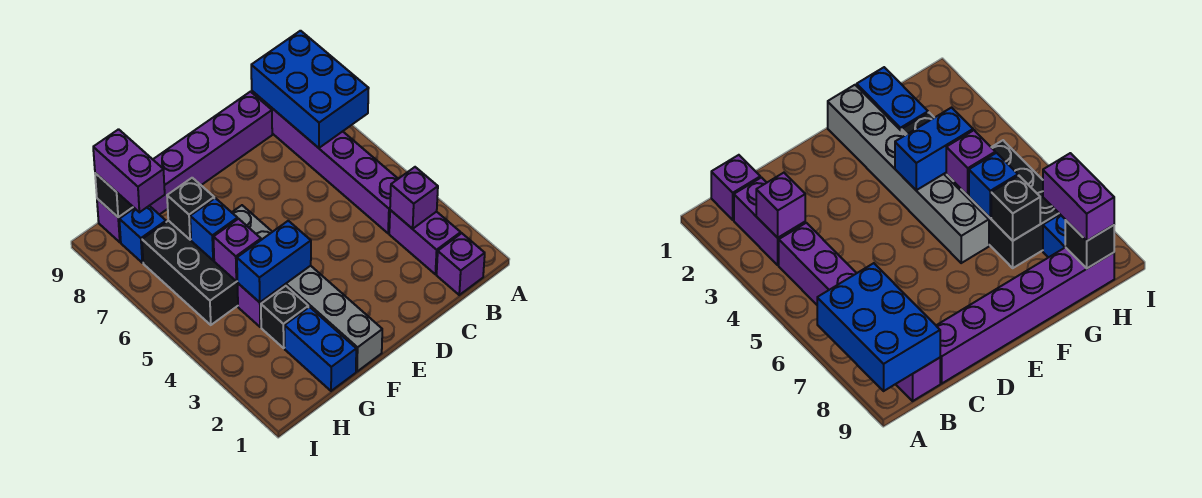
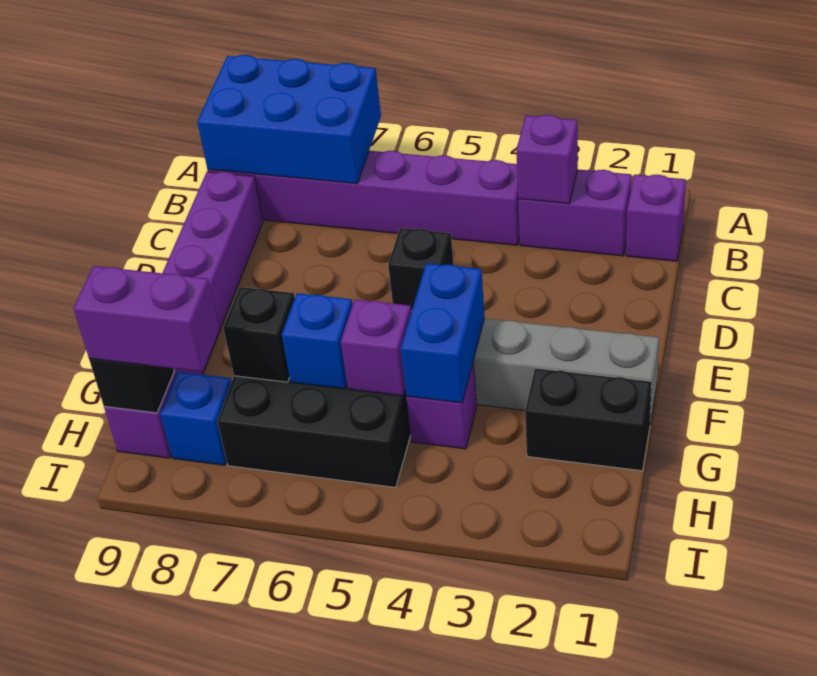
blue brick G1:G2 level 1 -> black brick G1:G2 level 1
black brick G3 level 1 -> black brick D5 level 1

